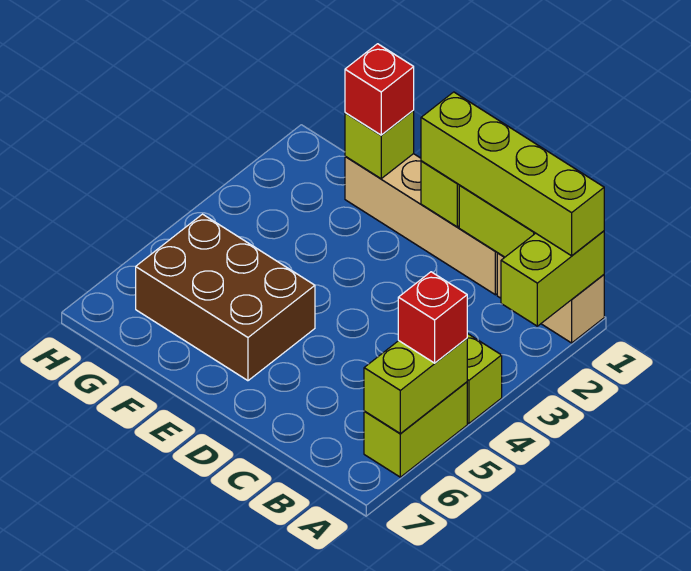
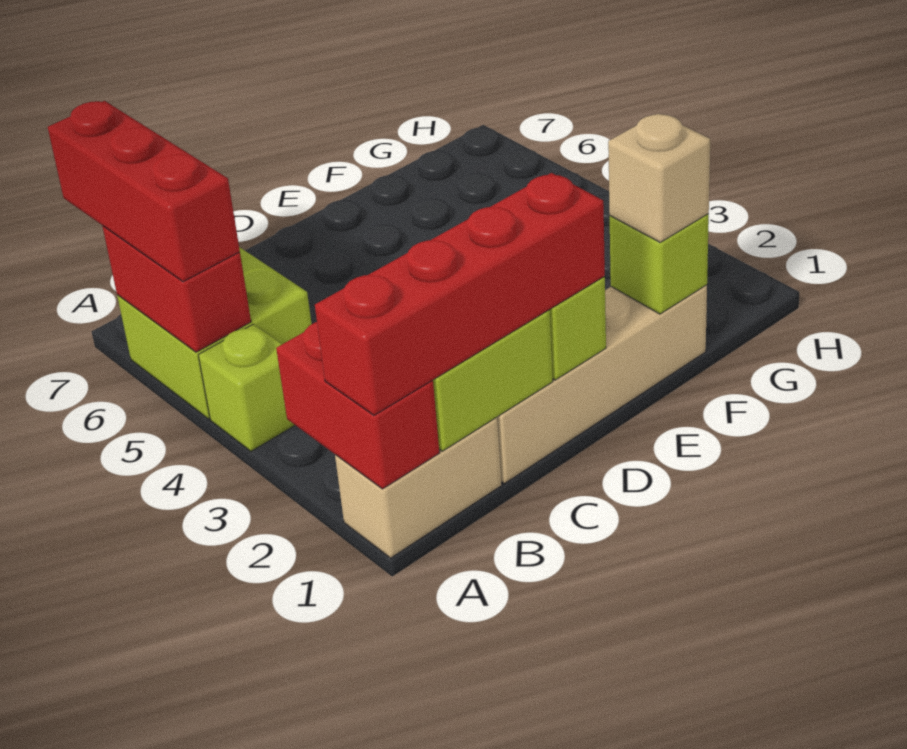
lime brick A1:A2 level 2 -> red brick A1:A2 level 2
lime brick A1:D1 level 3 -> red brick A1:D1 level 3
lime brick A5:A6 level 1 -> lime brick A5:B6 level 1
lime brick A5:A6 level 2 -> red brick A5:A6 level 2
red brick A5 level 3 -> red brick A5:A7 level 3
brown brick E5:G6 level 1 -> none
red brick F1 level 3 -> tan brick F1 level 3

